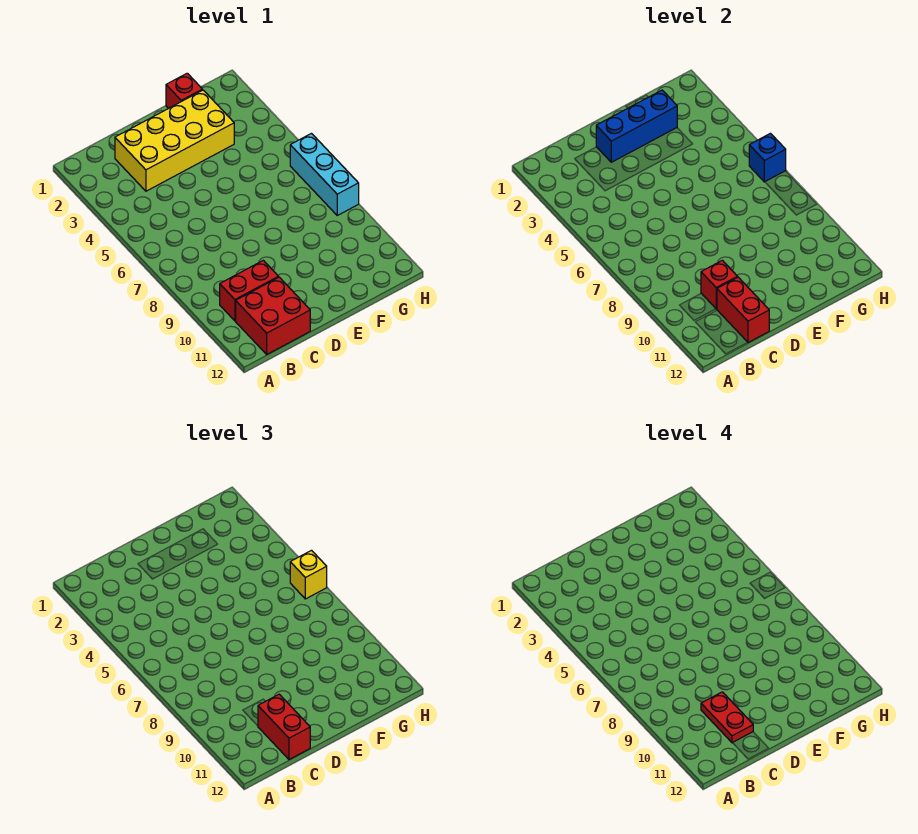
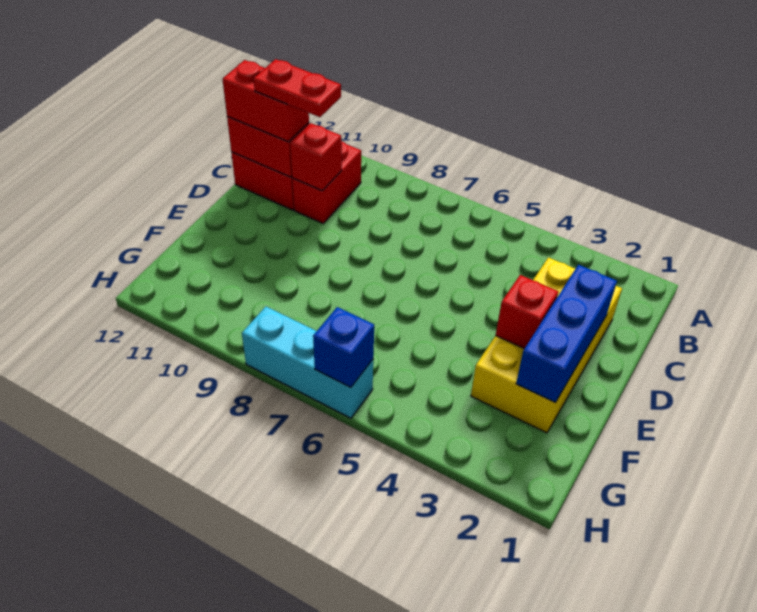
red brick F1 level 1 -> red brick E3 level 2
yellow brick H6 level 3 -> none

